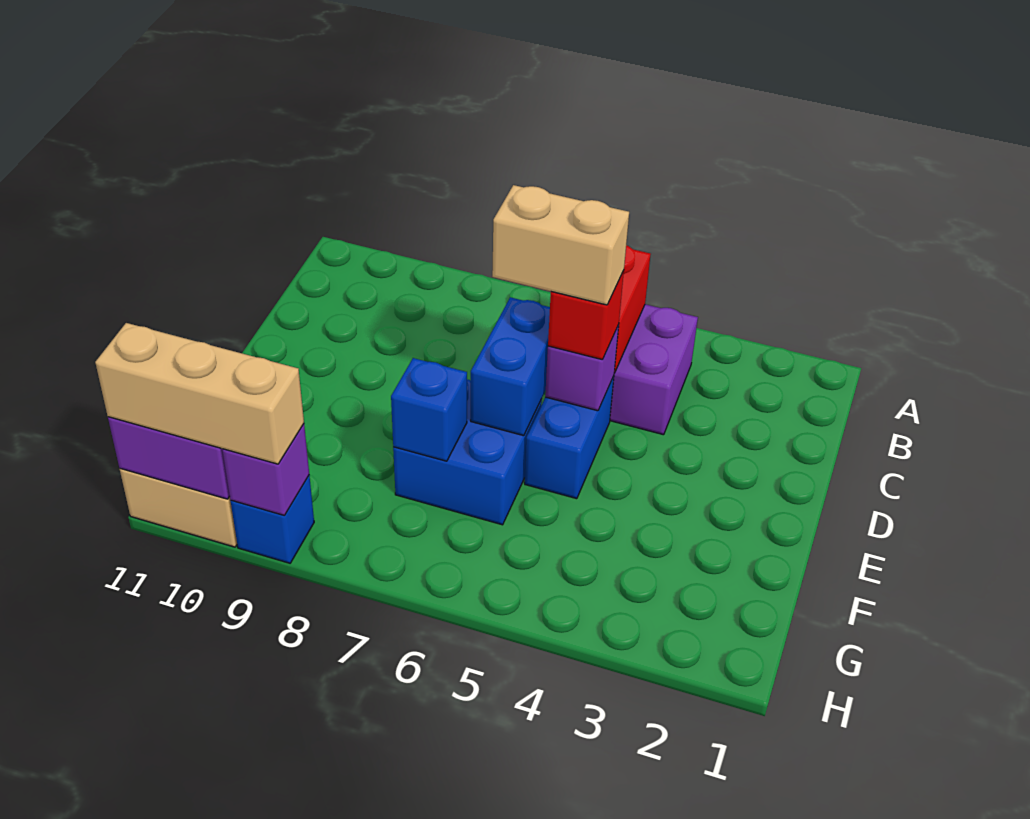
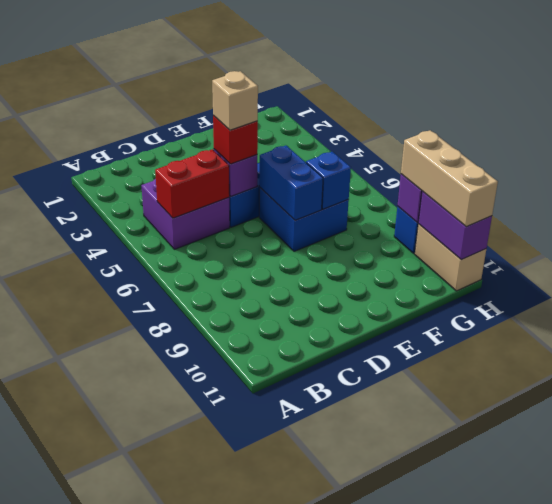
tan brick D5:D6 level 4 -> tan brick D5 level 4
blue brick D6:E6 level 2 -> blue brick E6:E7 level 2

